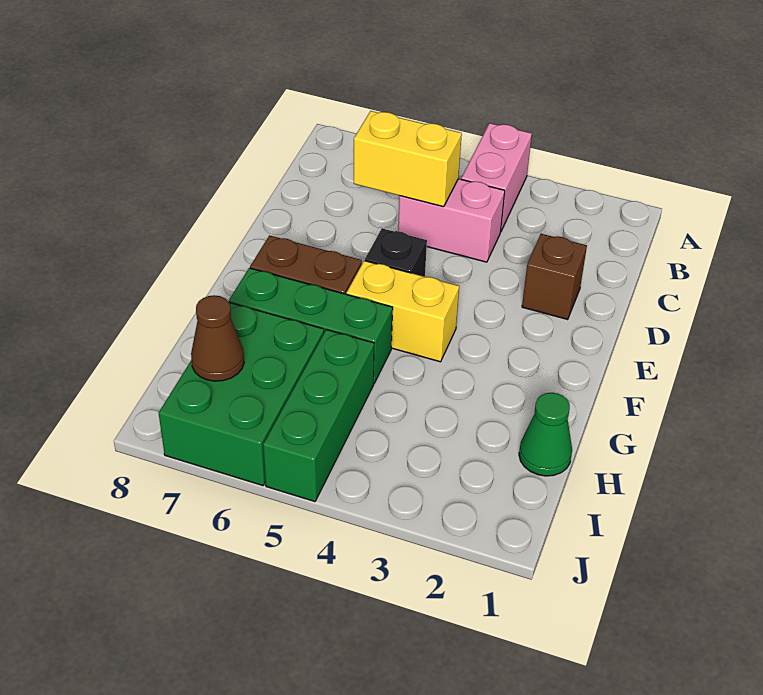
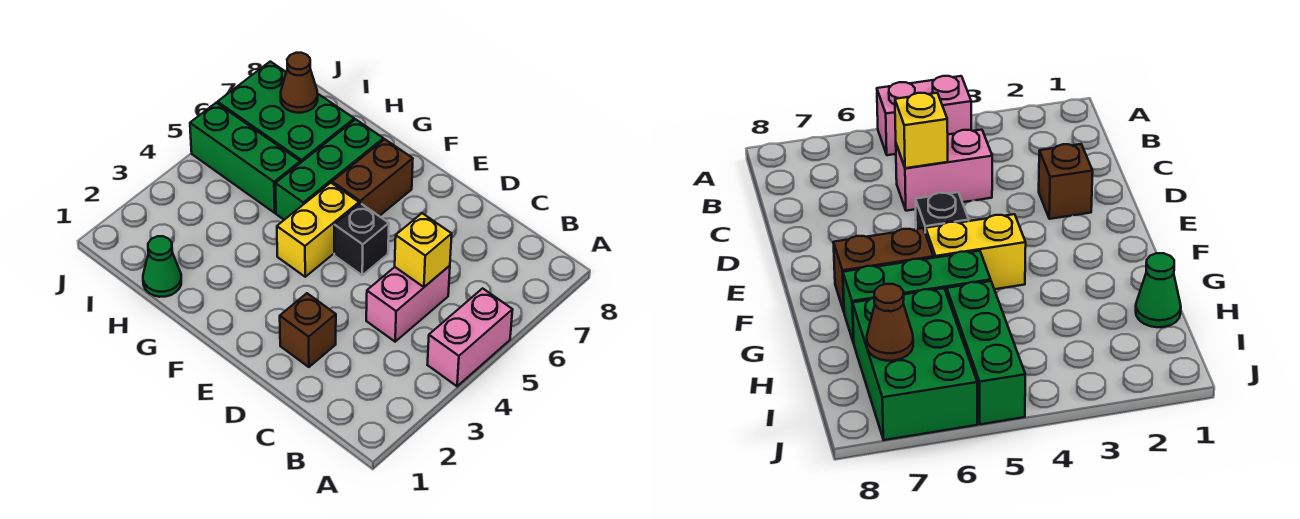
pink brick A4:B4 level 1 -> pink brick A4:A5 level 1
yellow brick C5:C6 level 2 -> yellow brick C5 level 2

